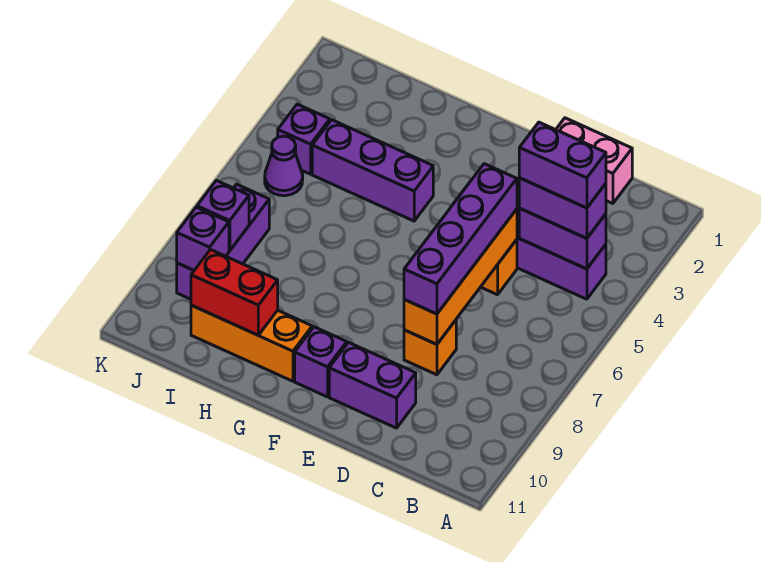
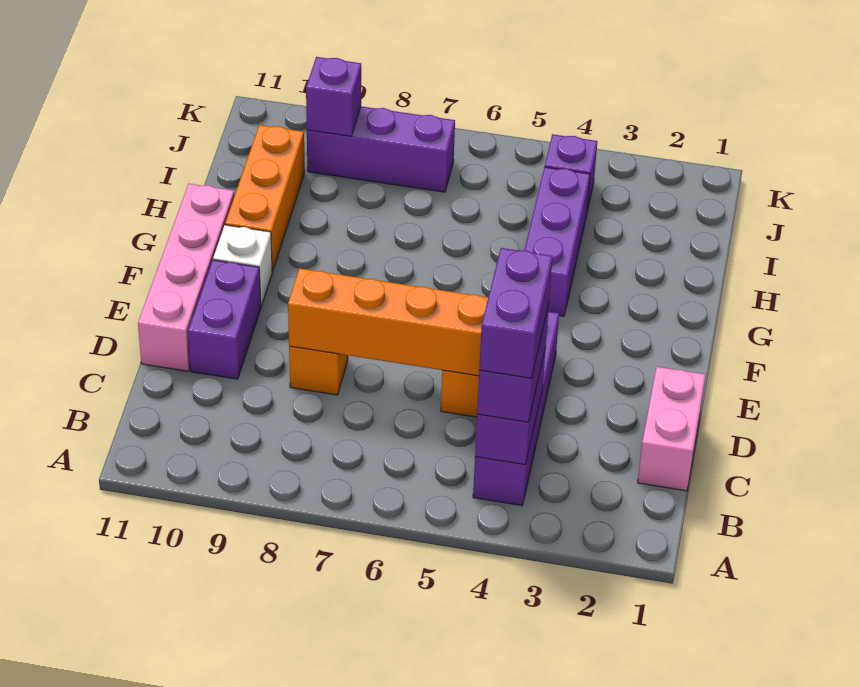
purple brick D5:D8 level 3 -> none
none -> pink brick D11:G11 level 1
purple brick F10 level 1 -> white brick F10 level 1
red brick H10:I10 level 2 -> none
purple cone J5 level 1 -> none
purple brick J8 level 2 -> none

